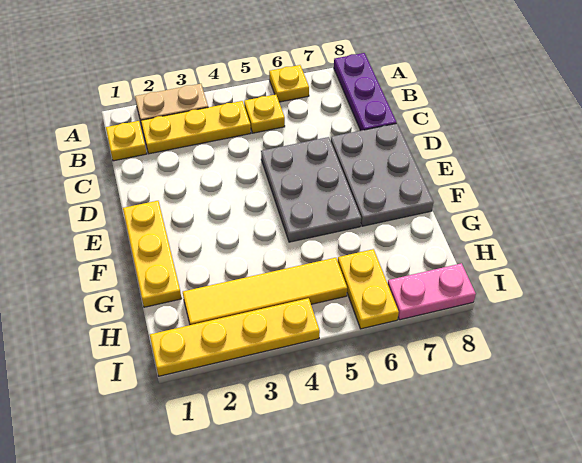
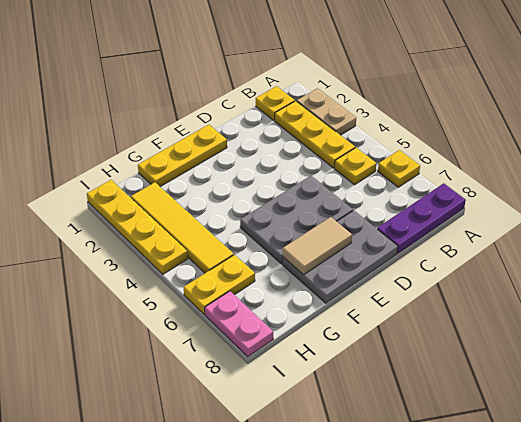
none -> tan tile E7:F7 level 2

